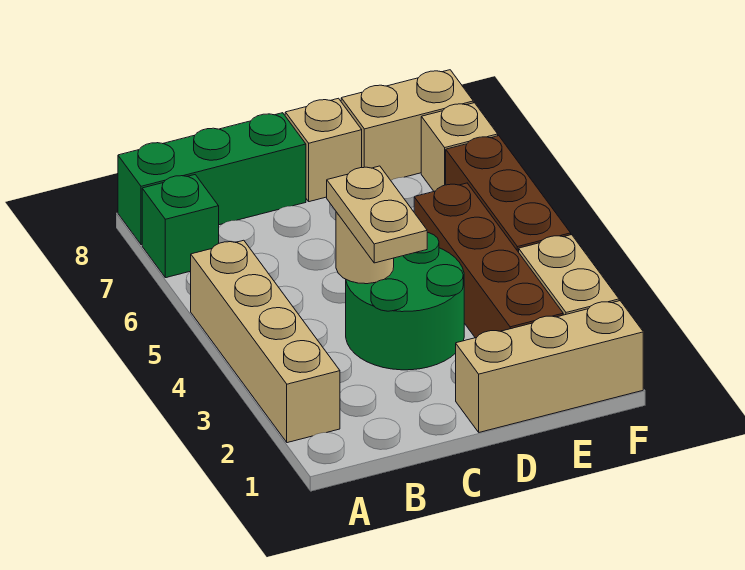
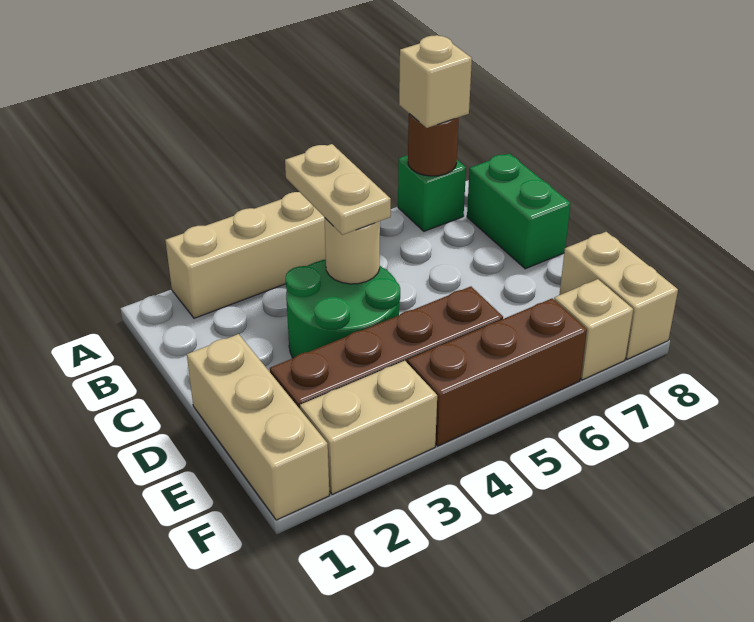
none -> brown round brick A7 level 2
green brick A8:C8 level 1 -> green brick B8:C8 level 1
tan plate C3:C4 level 3 -> tan plate B4:C4 level 3
tan brick D8 level 1 -> tan brick A7 level 3

